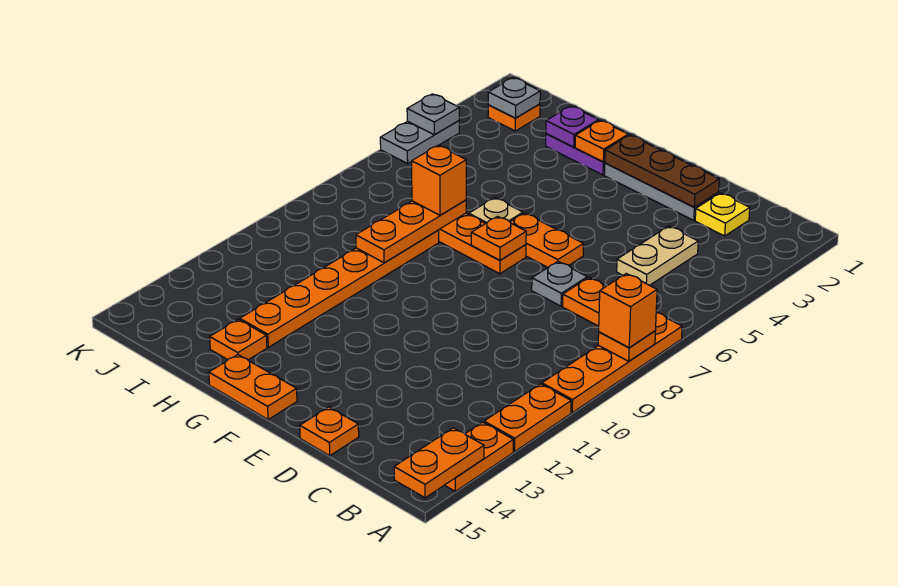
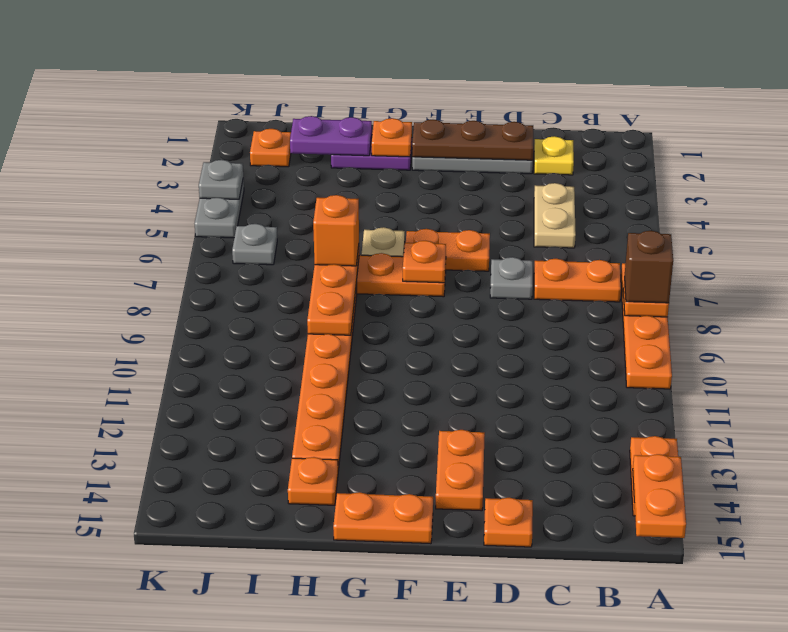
orange brick A8 level 3 -> brown brick A8 level 3
orange plate A11:A12 level 1 -> orange plate E13:E14 level 1
purple plate H2 level 2 -> purple plate H2:I2 level 2
grey plate J2 level 2 -> grey plate J6 level 1

